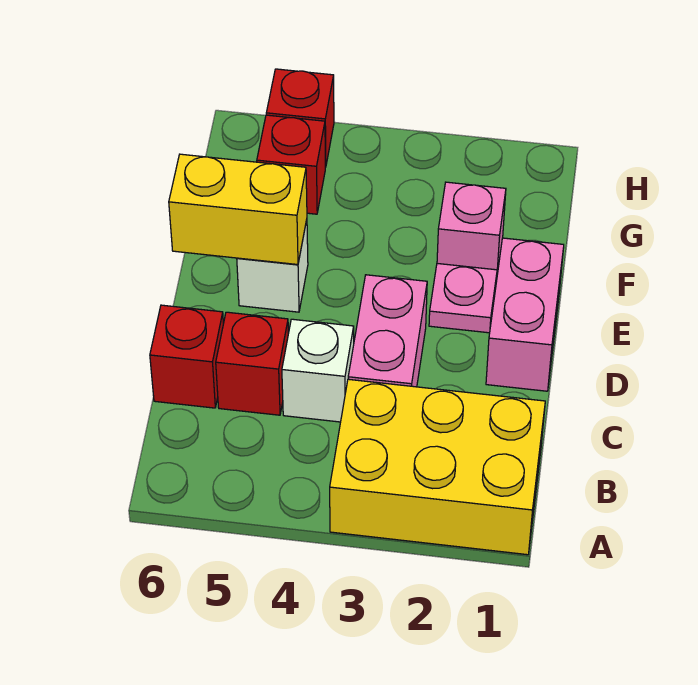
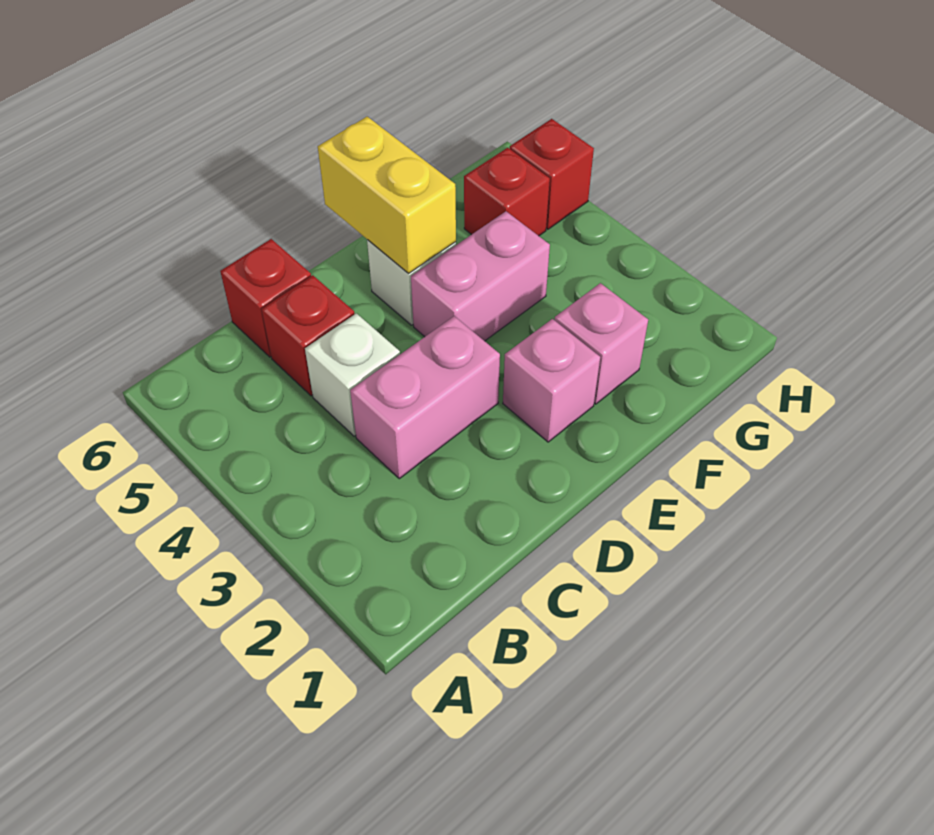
yellow brick A1:B3 level 1 -> none
pink brick D1:E1 level 1 -> pink brick E4:F4 level 1
pink plate E2 level 1 -> pink brick E2 level 1

